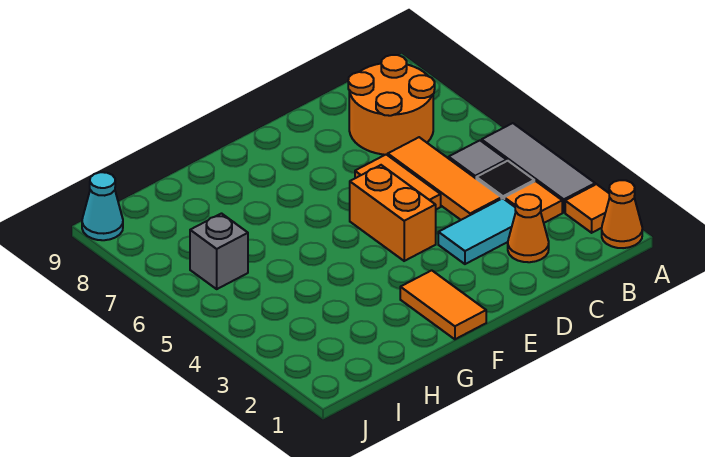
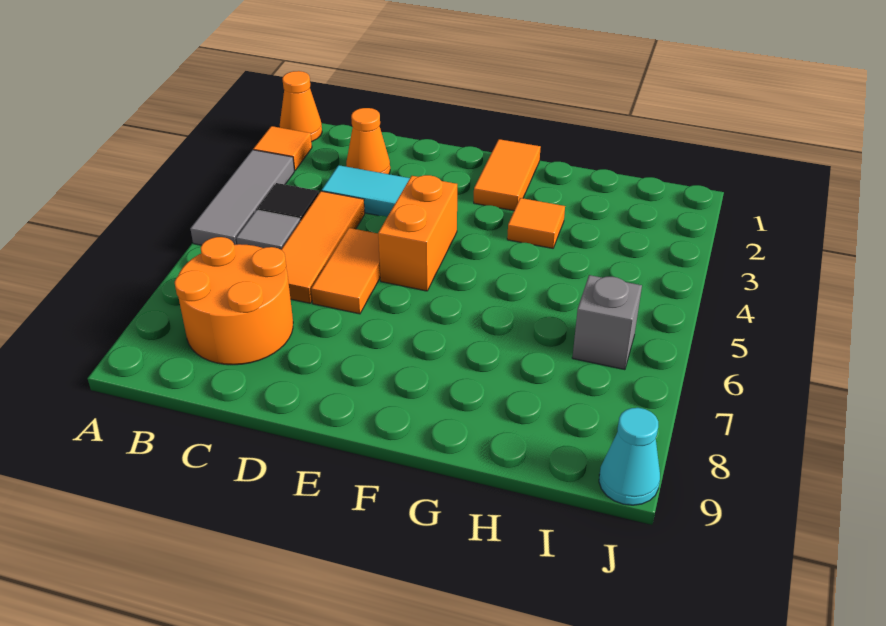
orange tile B3 level 1 -> orange tile G3 level 1

